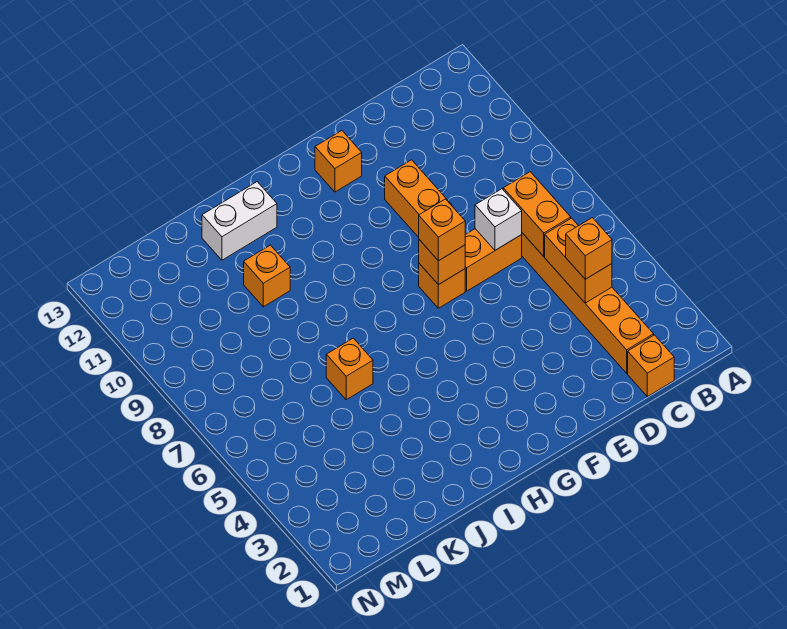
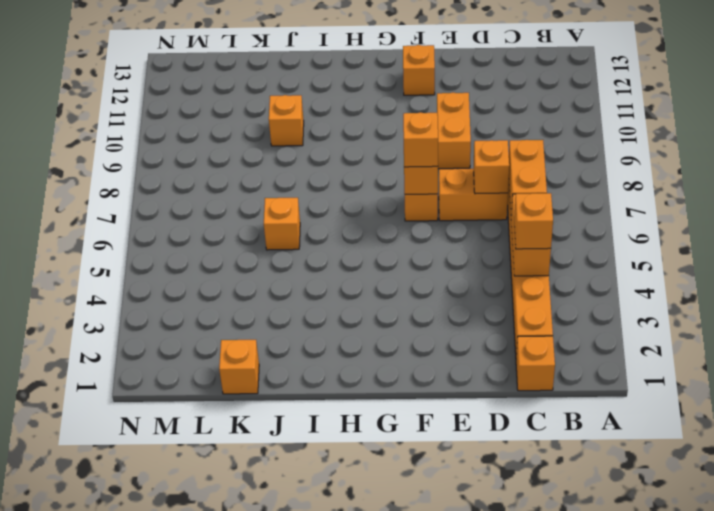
white brick D7 level 2 -> orange brick D7 level 2
white brick I12:J12 level 1 -> none
none -> orange brick K1 level 1

